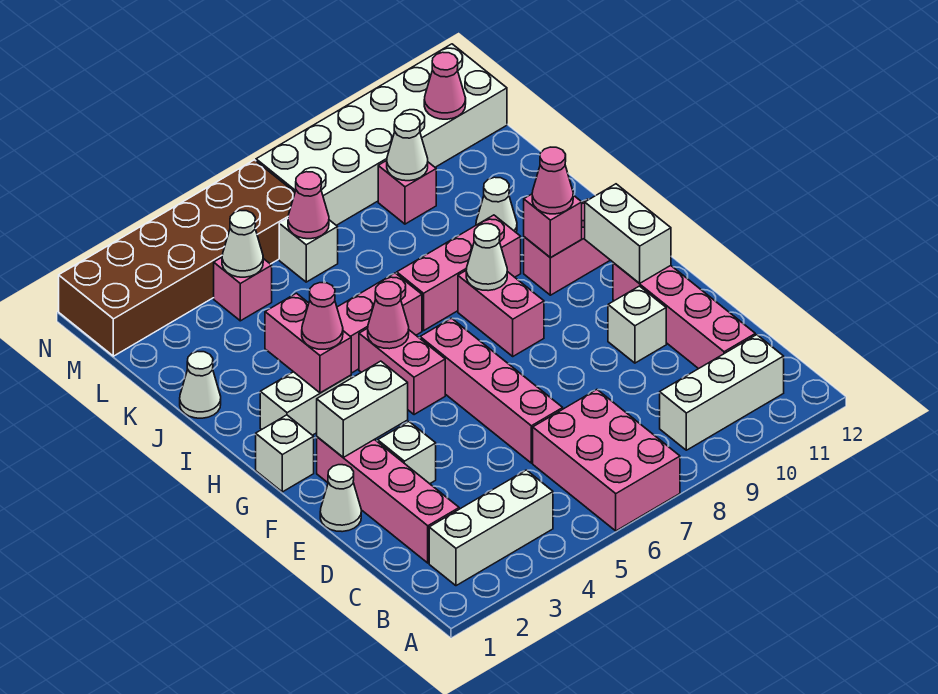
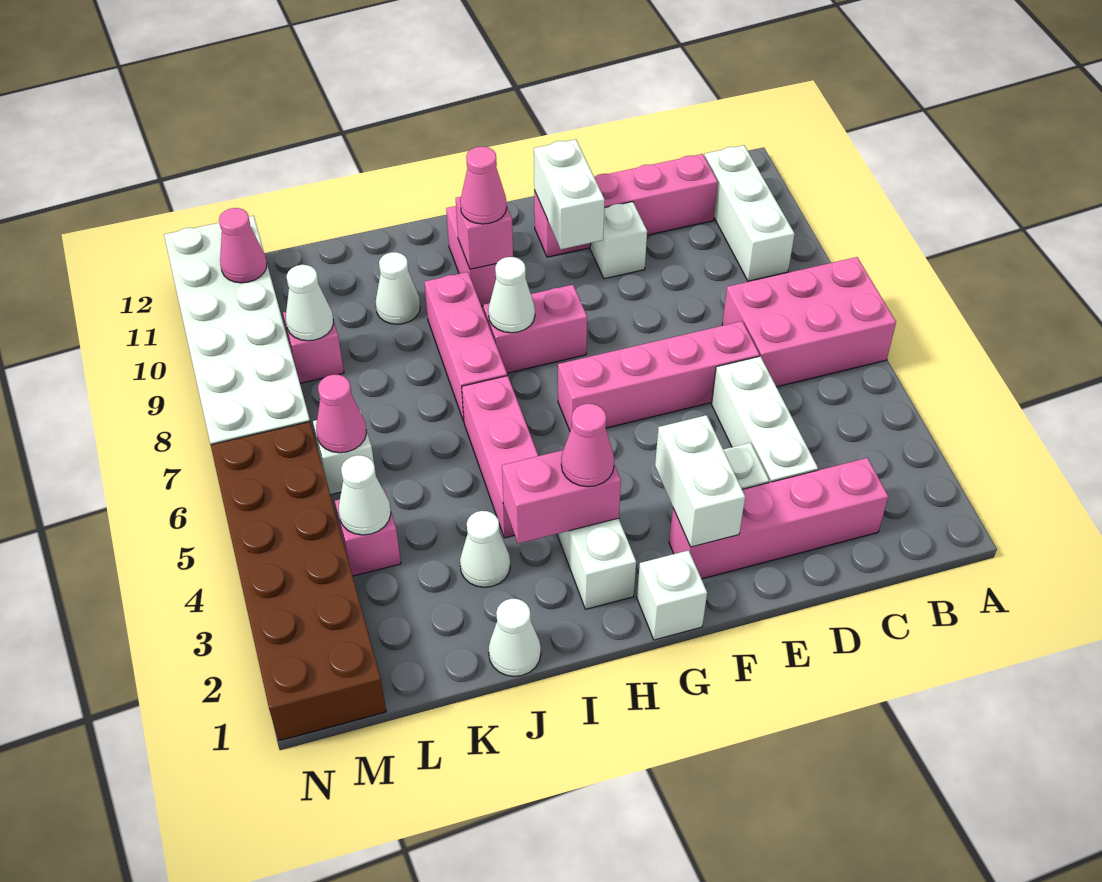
white brick B2:B4 level 1 -> white brick D3:D5 level 1
white cone E1 level 1 -> white cone J3 level 1
white brick F11:G11 level 2 -> white brick F10:F11 level 2
pink brick G5:H5 level 1 -> none
pink cone H5 level 2 -> none

